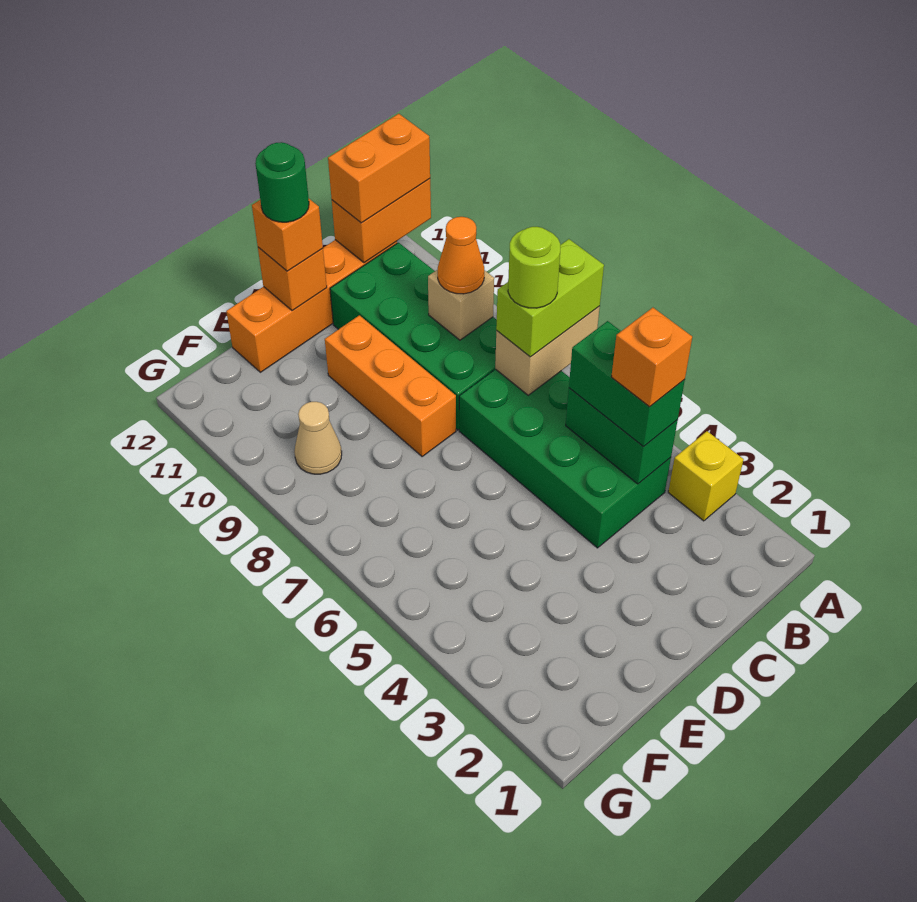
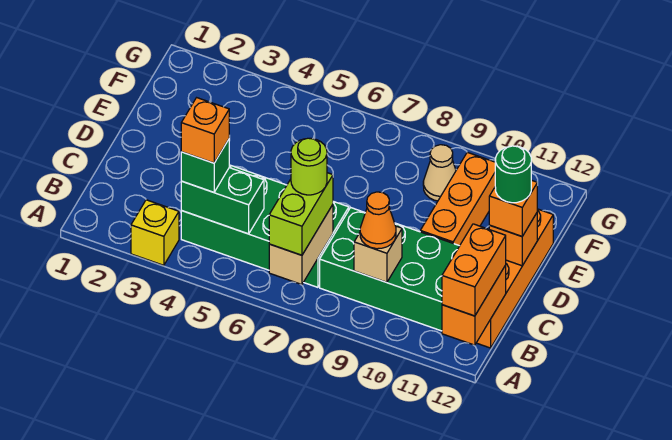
green brick B4:B5 level 3 -> green brick B4 level 3
orange brick D8:D10 level 1 -> orange brick D10:F10 level 1

